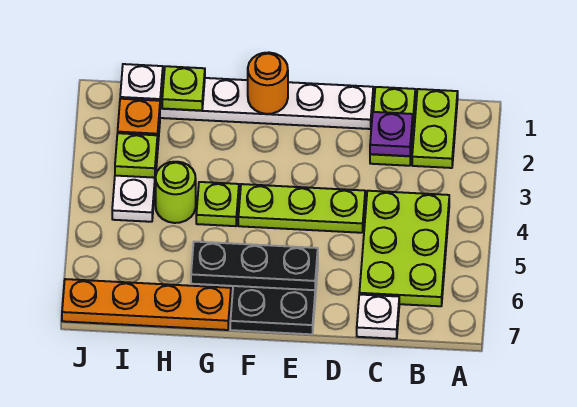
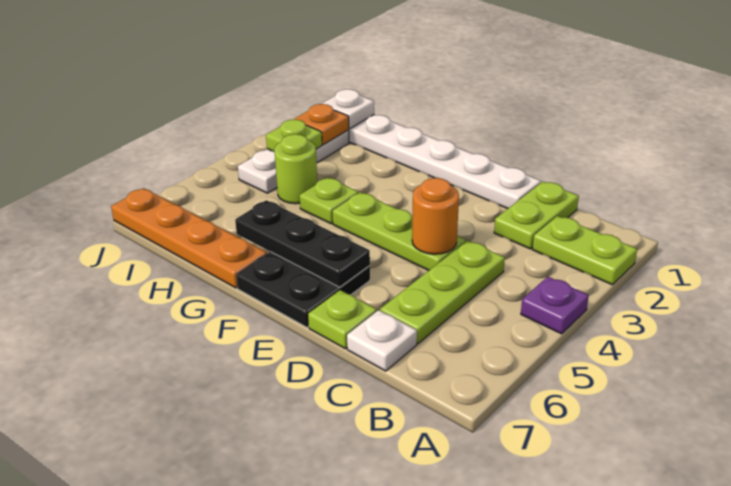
lime plate B1:B2 level 1 -> lime plate A2:B2 level 1
lime plate B4:C6 level 1 -> lime plate C4:C6 level 1
purple plate C2 level 2 -> purple plate A4 level 1
orange round brick F1 level 2 -> orange round brick D4 level 2
lime plate H1 level 2 -> lime plate D7 level 1

